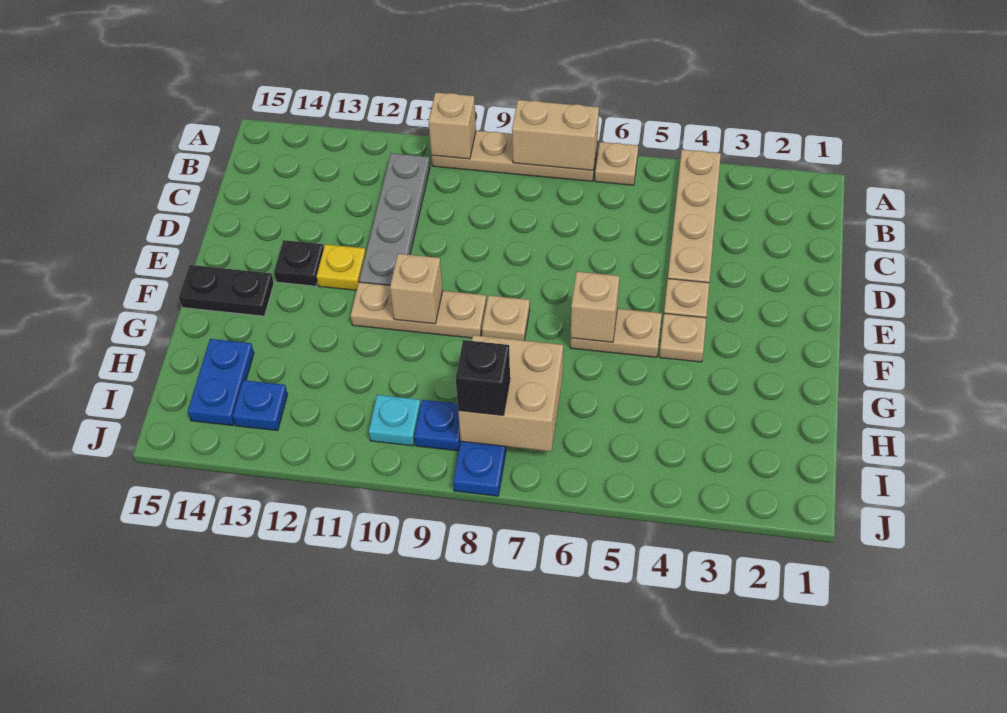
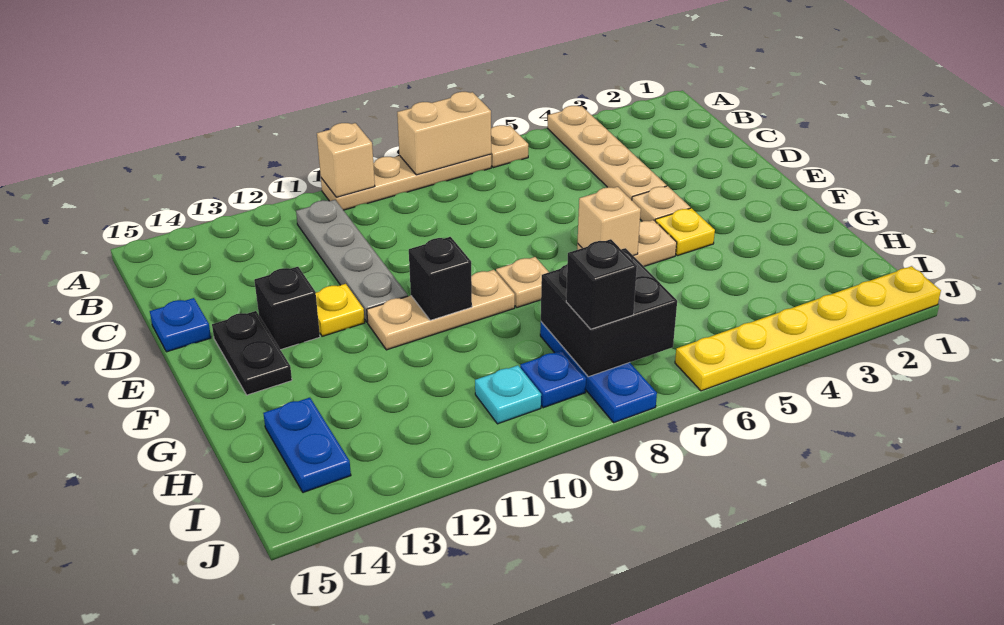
black plate E13 level 1 -> black brick E13 level 1
tan plate F4 level 1 -> yellow plate F4 level 1
tan brick F10 level 2 -> black brick F10 level 2
black plate F14:F15 level 1 -> black plate E14:F14 level 1
tan brick H7:I8 level 2 -> black brick H7:I8 level 2
blue plate I13 level 1 -> blue plate D15 level 1
none -> yellow plate J1:J6 level 1

